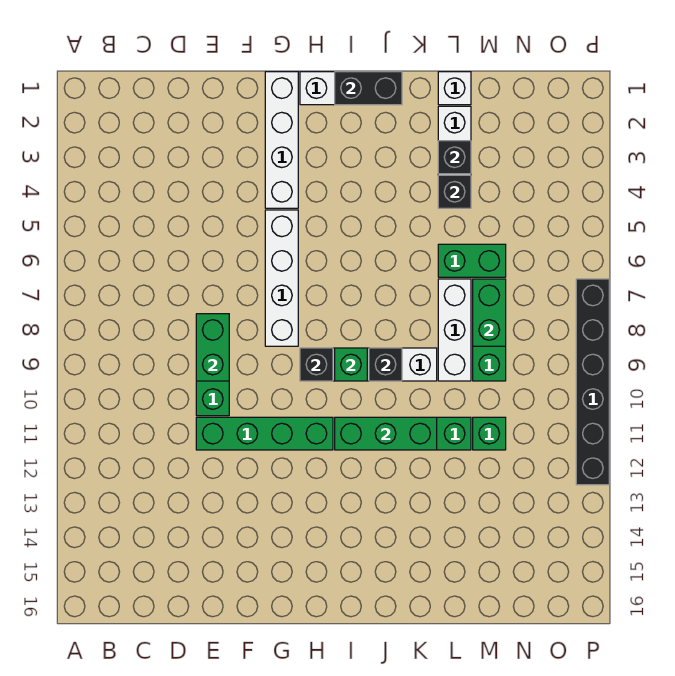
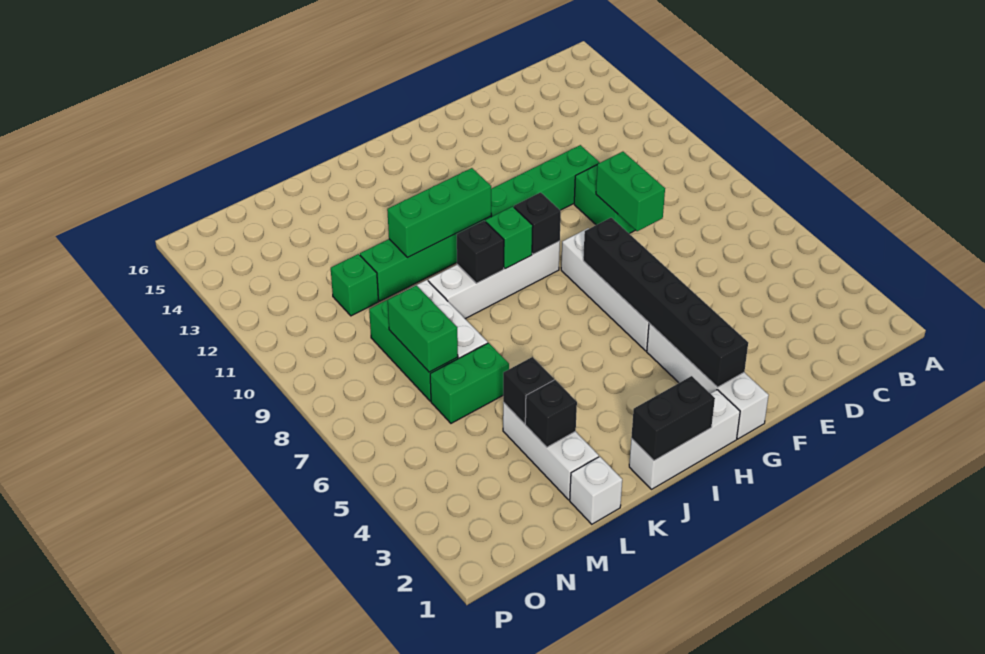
black brick P7:P12 level 1 -> black brick G2:G7 level 2

